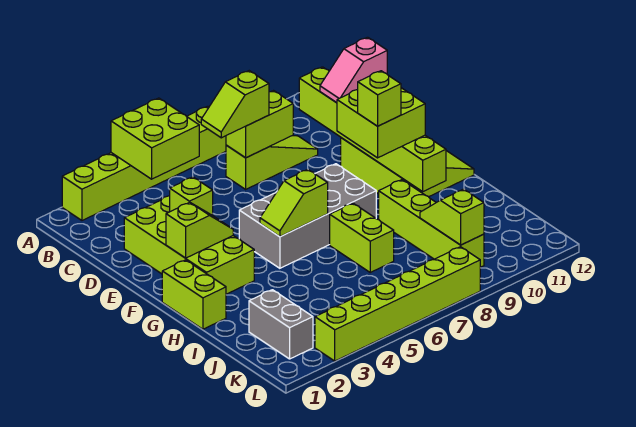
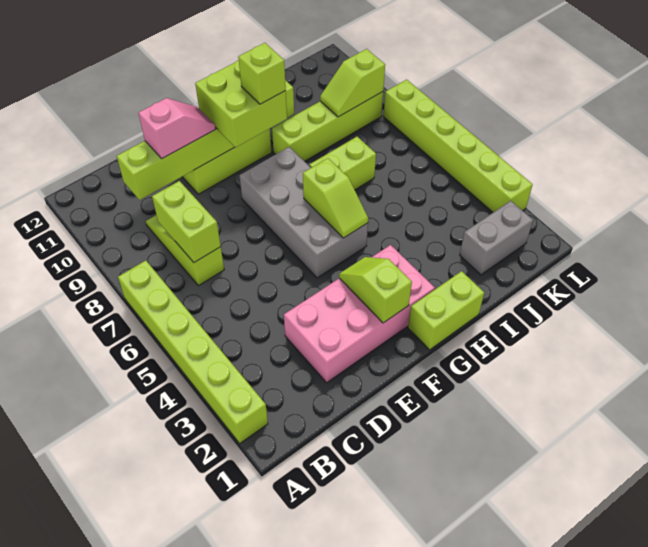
lime brick A4:B5 level 2 -> none
lime slope C6:C7 level 3 top 7 -> none
lime brick D2:G3 level 1 -> pink brick D2:G3 level 1
pink slope D10:D11 level 3 top 11 -> pink slope D10:E10 level 3 top D
lime brick E3 level 2 -> none

